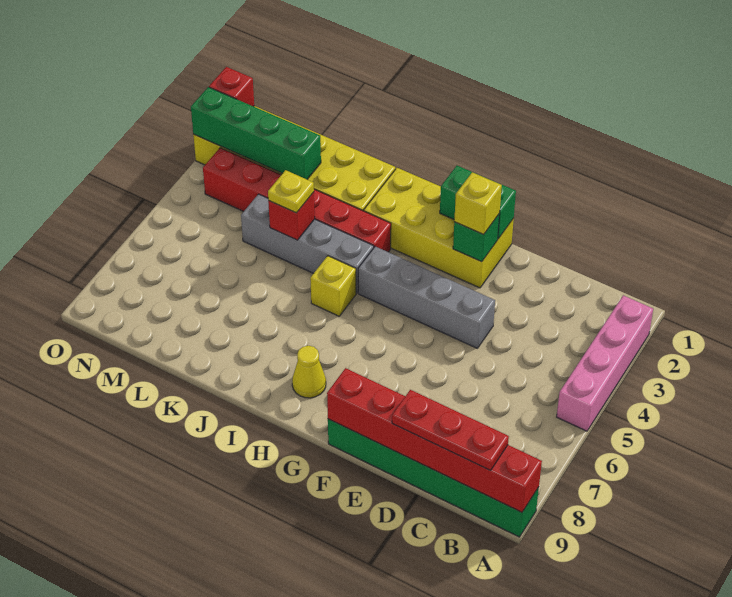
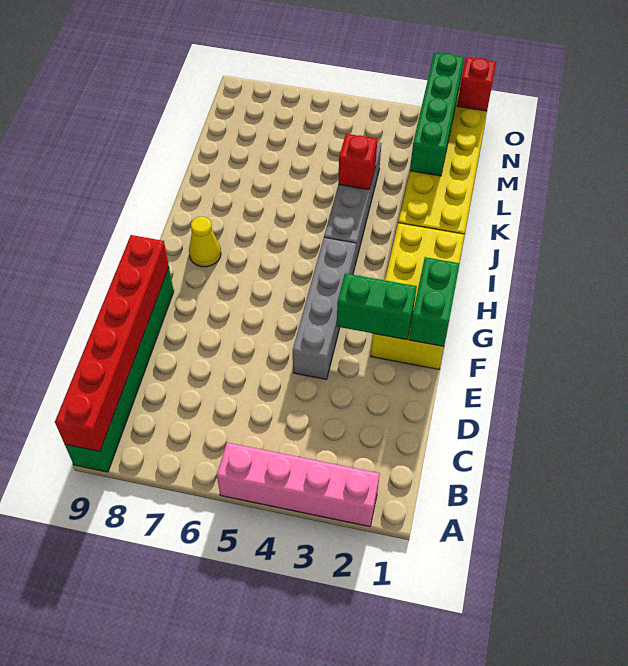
red plate B9:D9 level 3 -> none
green brick F2 level 2 -> green brick F2:F3 level 2
yellow brick F2 level 3 -> none
red brick I3:N3 level 1 -> none
yellow brick I5 level 1 -> none
yellow plate K4 level 3 -> none

